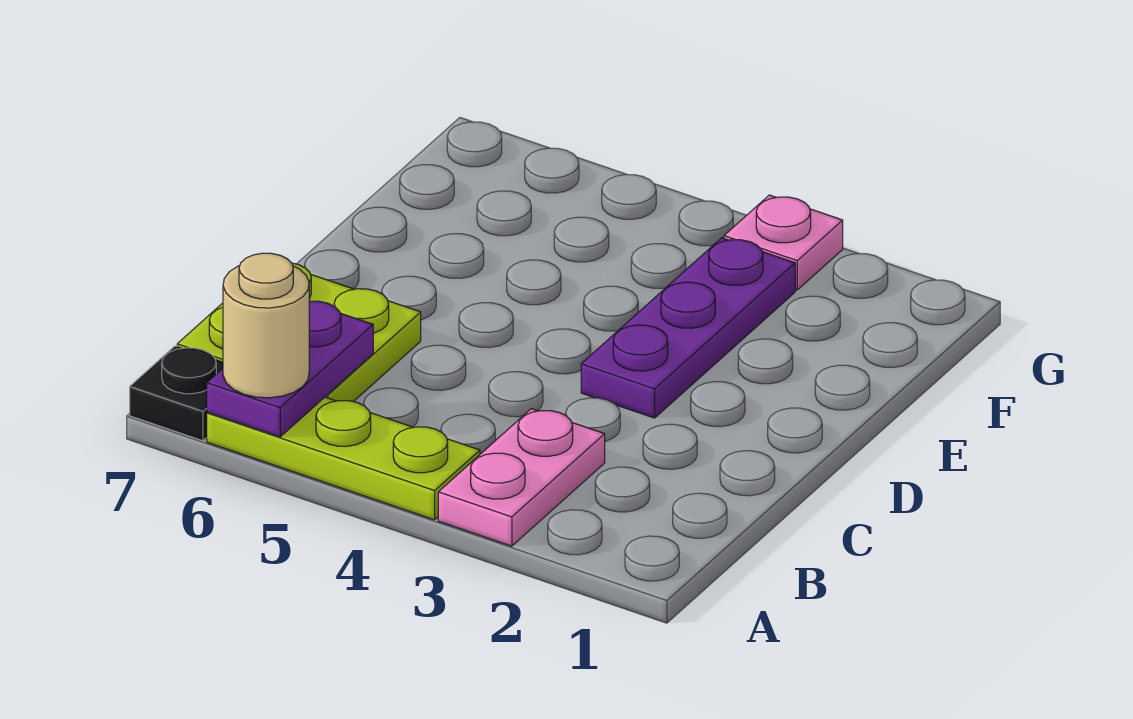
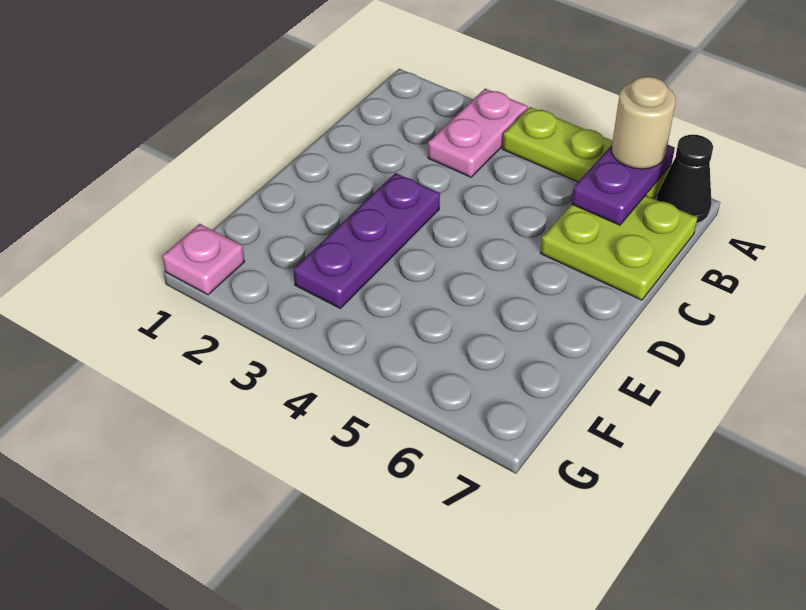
black plate A7 level 1 -> black cone A7 level 1
pink plate G3 level 1 -> pink plate G1 level 1

